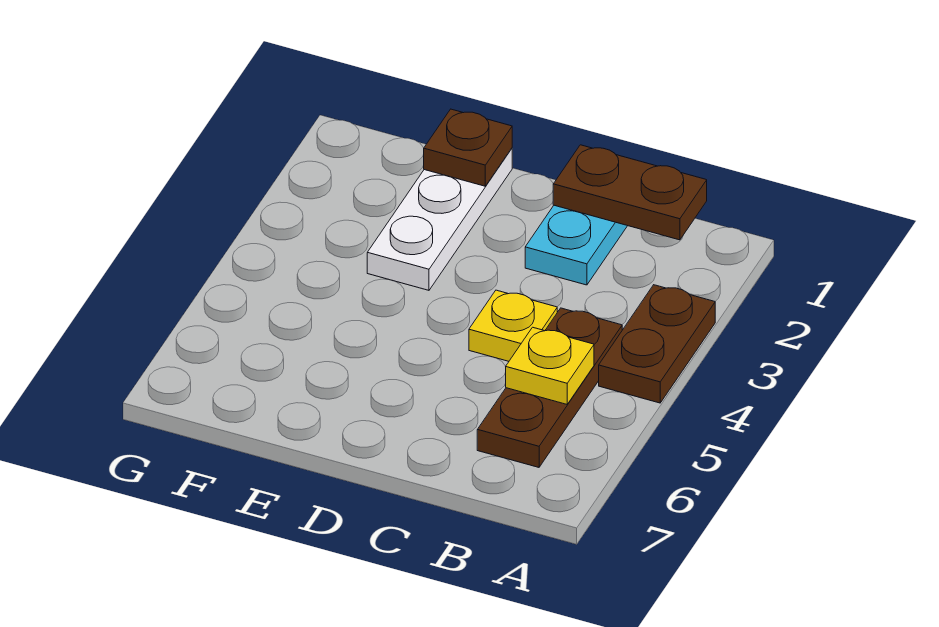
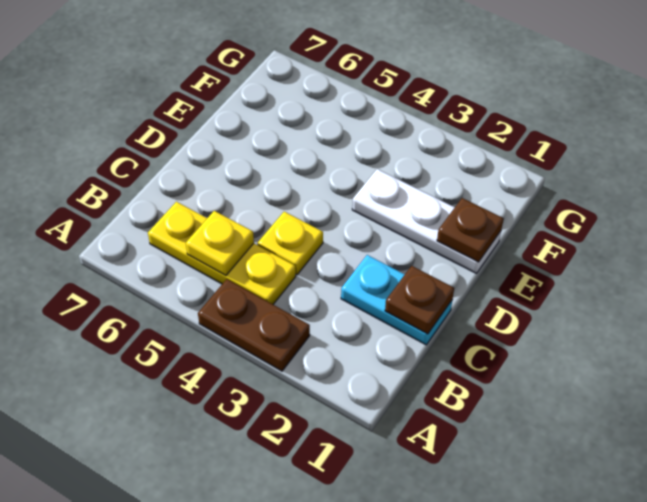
brown plate B1:C1 level 2 -> brown plate C1 level 2
brown plate B4:B6 level 1 -> yellow plate B4:B6 level 1

